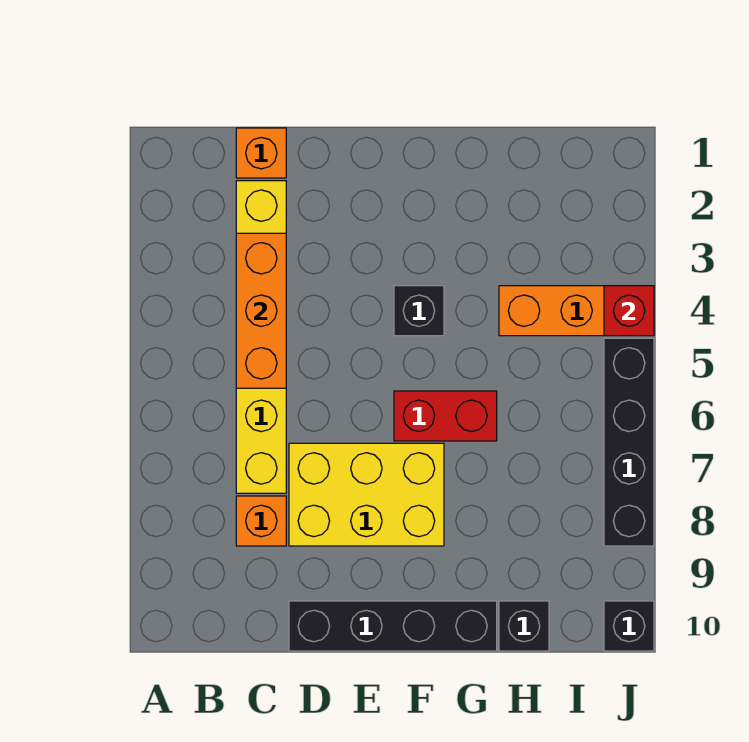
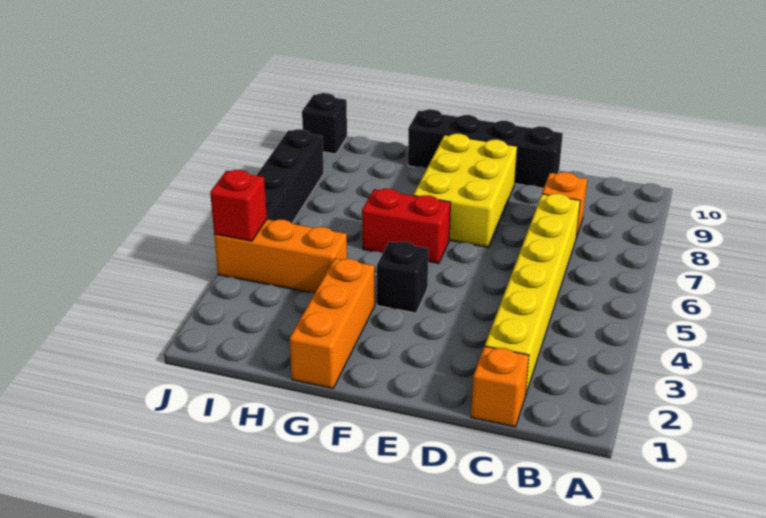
orange brick C3:C5 level 2 -> orange brick G1:G3 level 1
yellow brick D7:F8 level 1 -> yellow brick E7:F9 level 1
black brick H10 level 1 -> none

